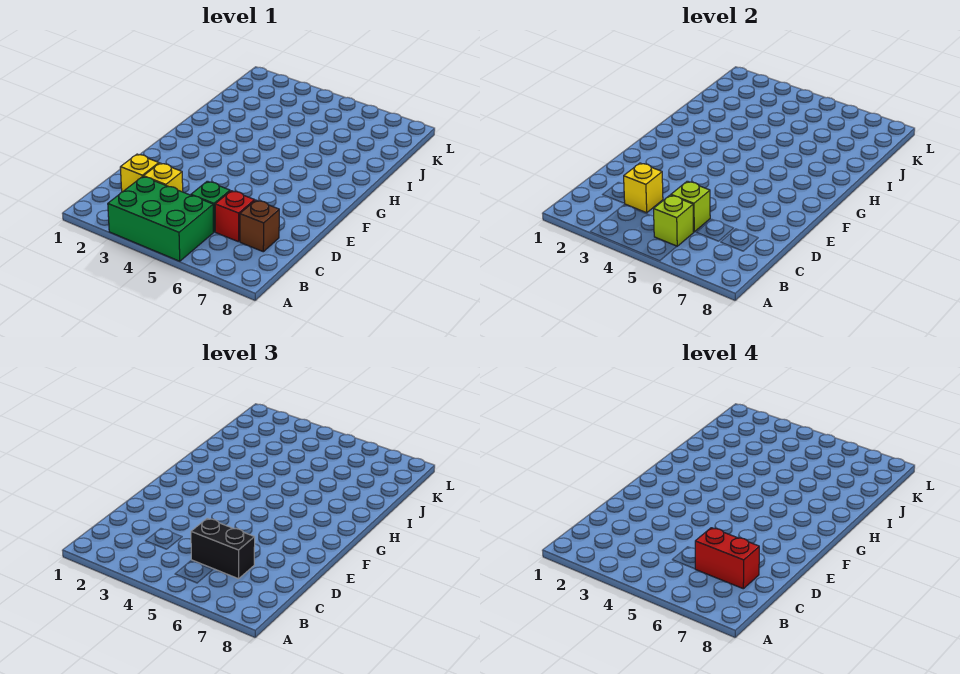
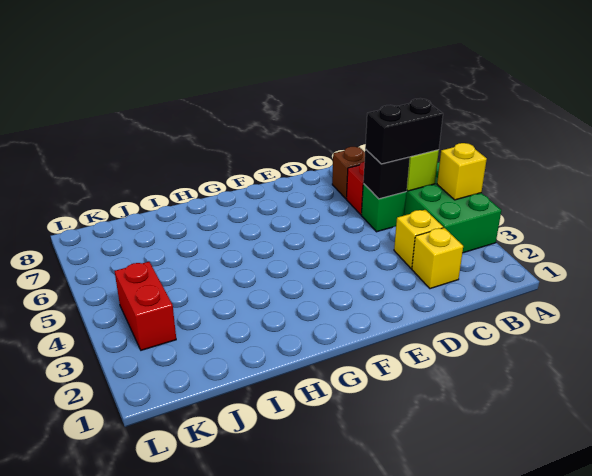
yellow brick C3 level 2 -> yellow brick A4 level 2
lime brick C5 level 2 -> black brick C5 level 2
black brick C5:C6 level 3 -> black brick B5:C5 level 3
red brick C6:C7 level 4 -> red brick K3:K4 level 1

